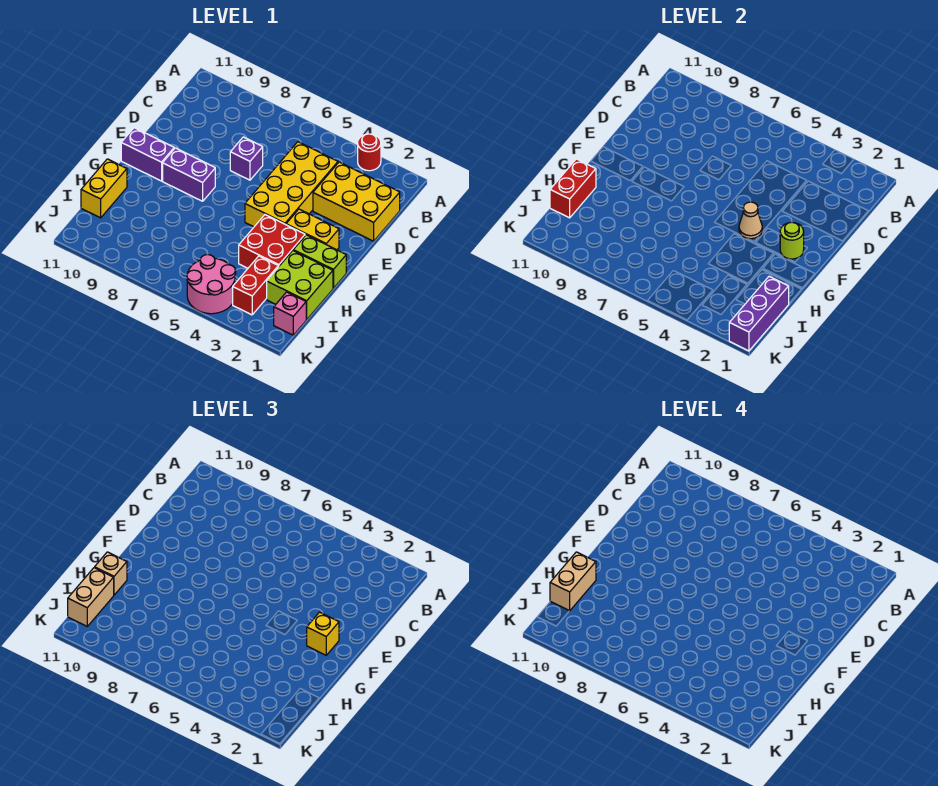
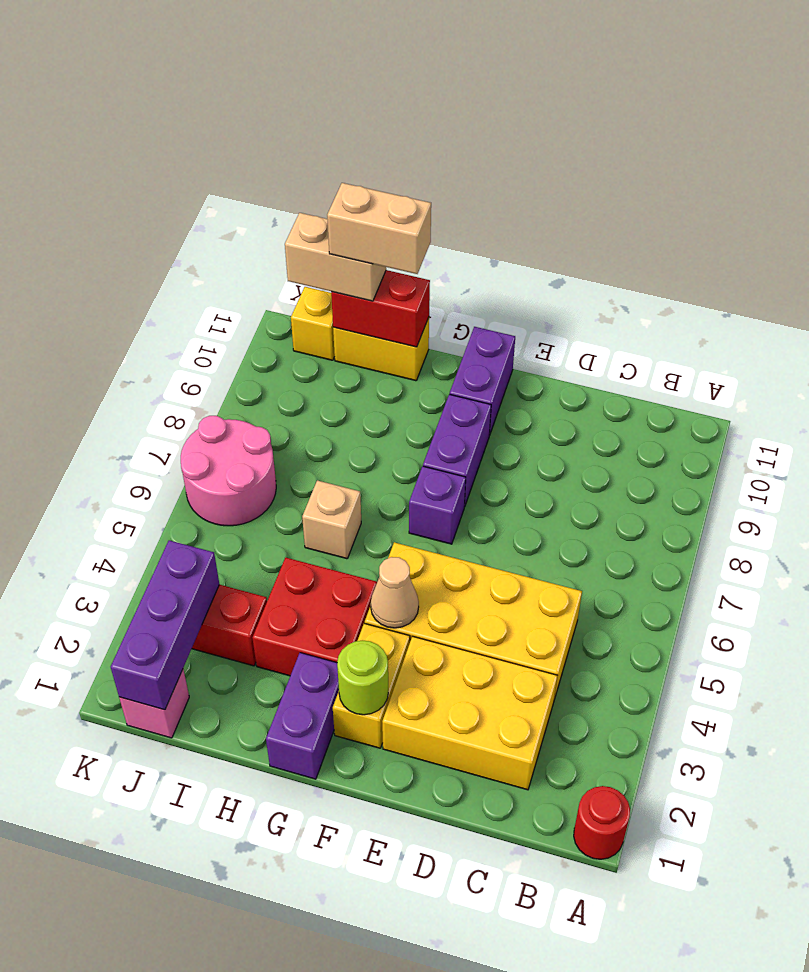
red round brick A3 level 1 -> red round brick A1 level 1
yellow brick C1:D3 level 1 -> yellow brick C2:E3 level 1
purple brick D7 level 1 -> purple brick F7 level 1
yellow brick F2 level 3 -> yellow brick J11 level 1
lime brick G1:G2 level 1 -> purple brick G1:G2 level 1
lime brick H1:I2 level 1 -> none
tan brick H11 level 3 -> tan brick H6 level 1
purple brick I1:K1 level 2 -> purple brick J1:J3 level 2
pink round brick J4:K5 level 1 -> pink round brick J6:K7 level 1

